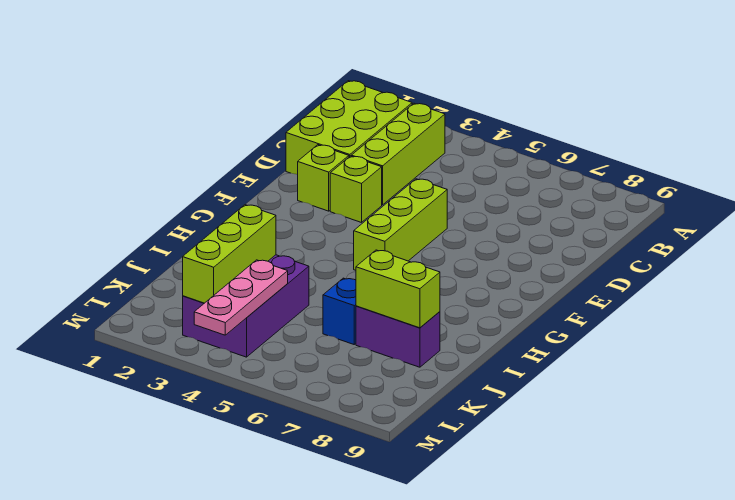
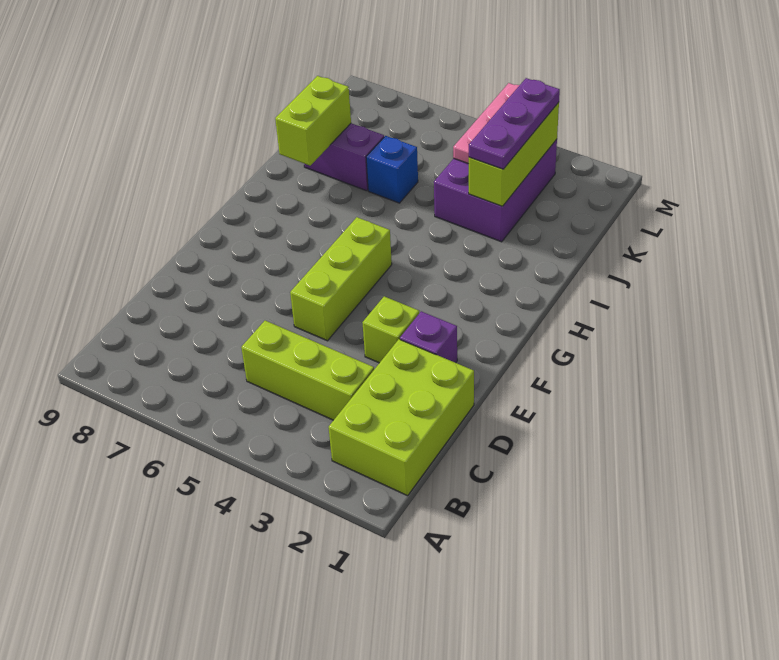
lime brick B3:D3 level 1 -> lime brick C3:C5 level 1
lime brick E2 level 1 -> purple brick E2 level 1
none -> purple plate J3:L3 level 3
lime brick J7:J8 level 2 -> lime brick I8:J8 level 2

